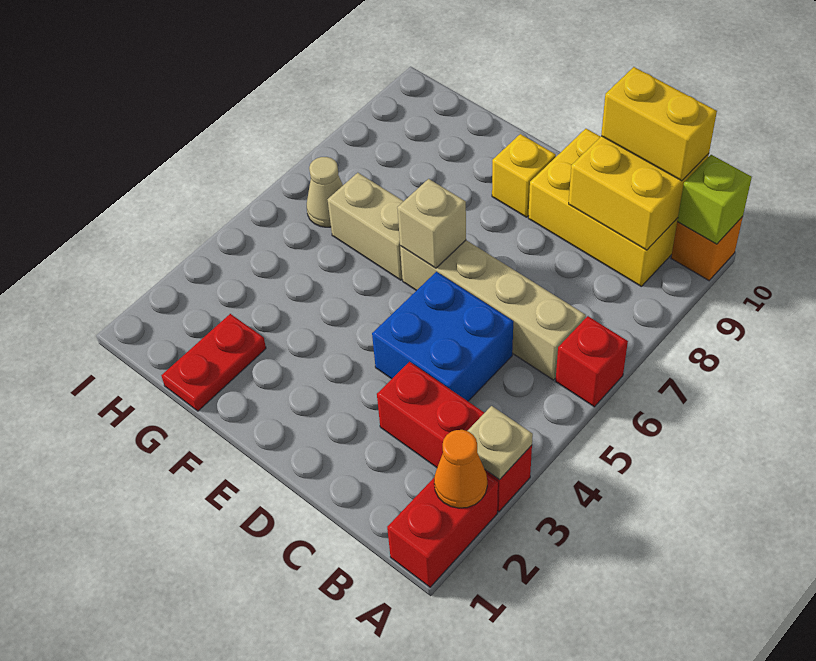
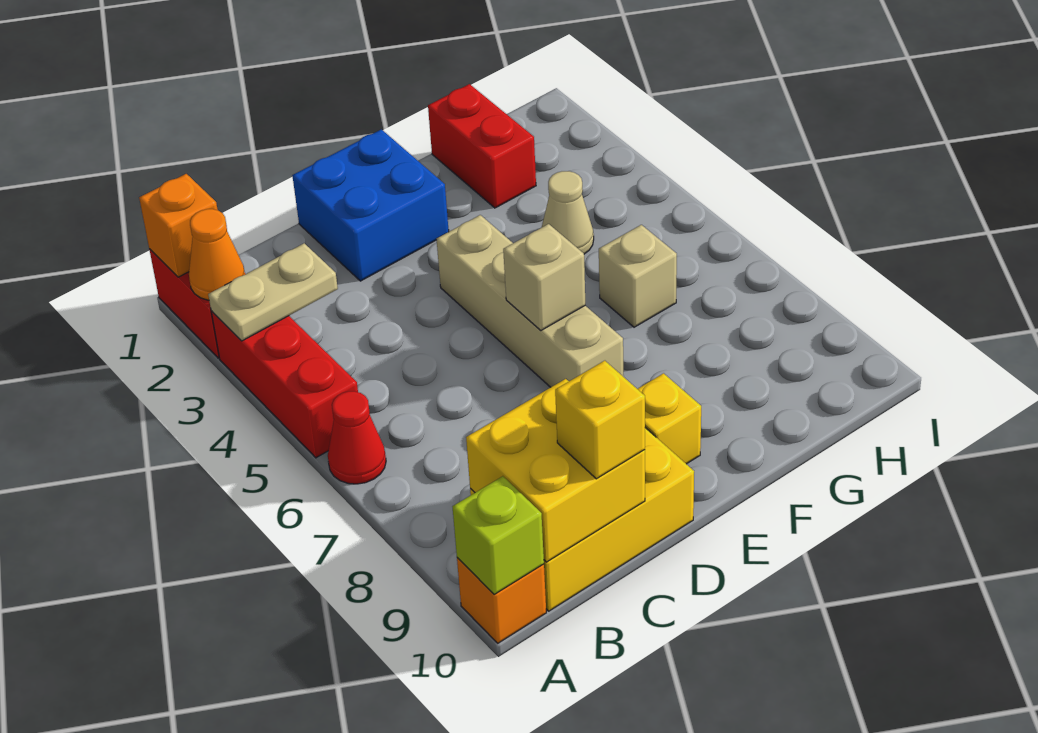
none -> orange brick A1 level 2
red brick A3:C3 level 1 -> red brick A3:A5 level 1
tan plate A3 level 2 -> tan plate A3:B3 level 2
red brick A6 level 1 -> red cone A6 level 1
tan brick B6:E6 level 1 -> tan brick E4:E7 level 1
yellow brick B10:C10 level 3 -> yellow brick C10 level 3
blue brick C4:D5 level 1 -> blue brick D1:E2 level 1
tan brick F6:G6 level 1 -> tan brick G6 level 1
red plate G1:G2 level 1 -> red brick G1:G2 level 1
tan cone H6 level 1 -> tan cone G4 level 1

